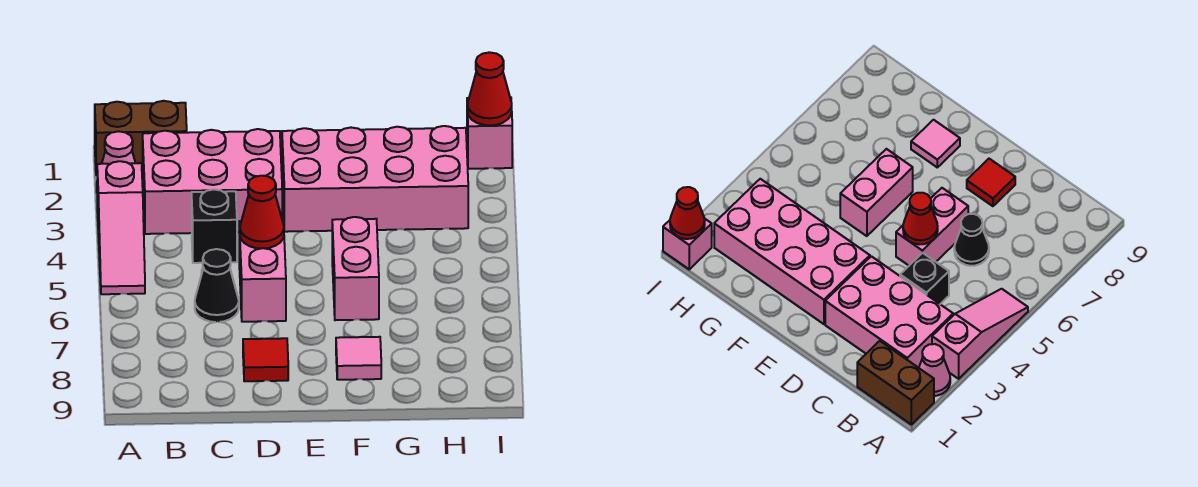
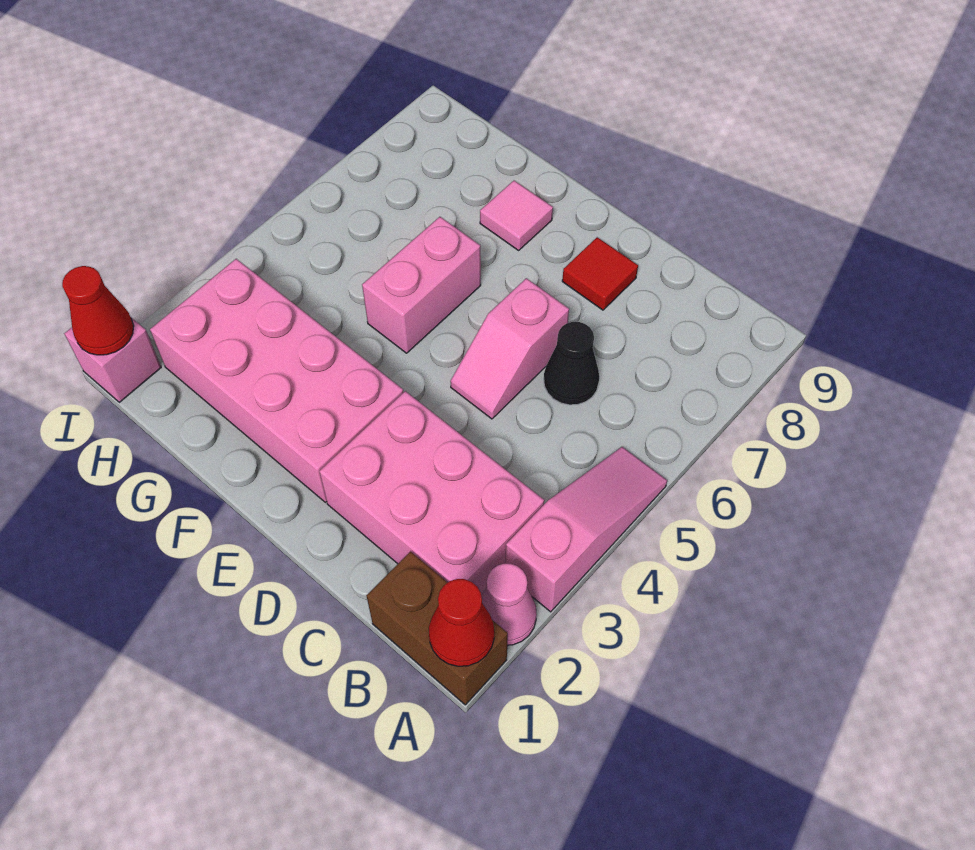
black brick C4 level 1 -> none
pink brick D5:D6 level 1 -> pink slope D5:D6 level 1 top 6
red cone D5 level 2 -> red cone A1 level 2

